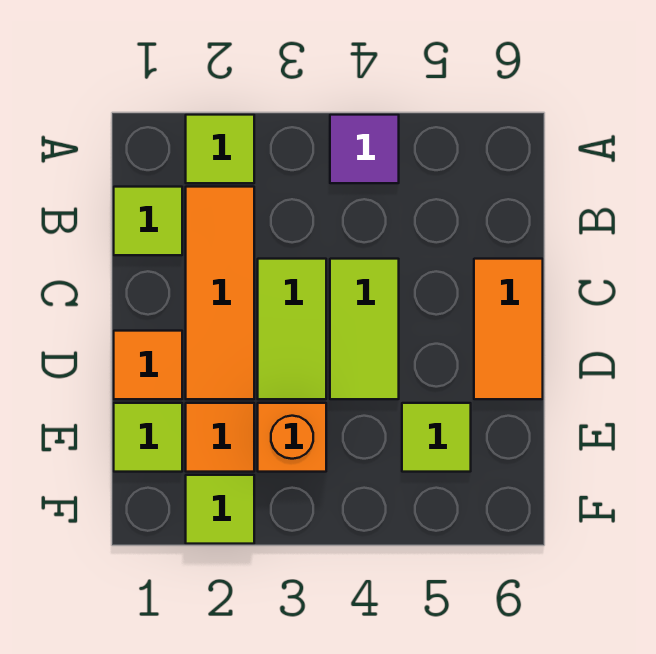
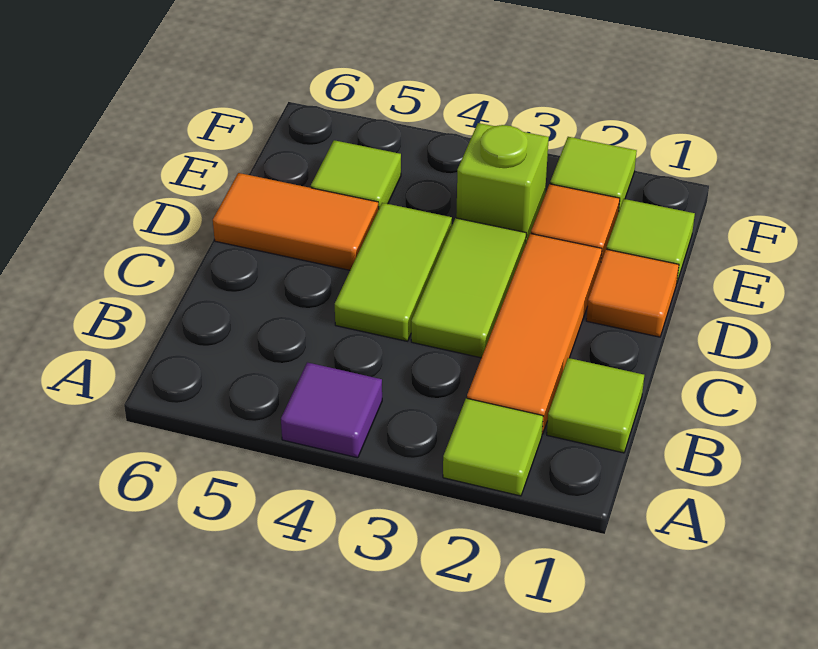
orange tile C6:D6 level 1 -> orange tile D5:D6 level 1
orange brick E3 level 1 -> lime brick E3 level 1

